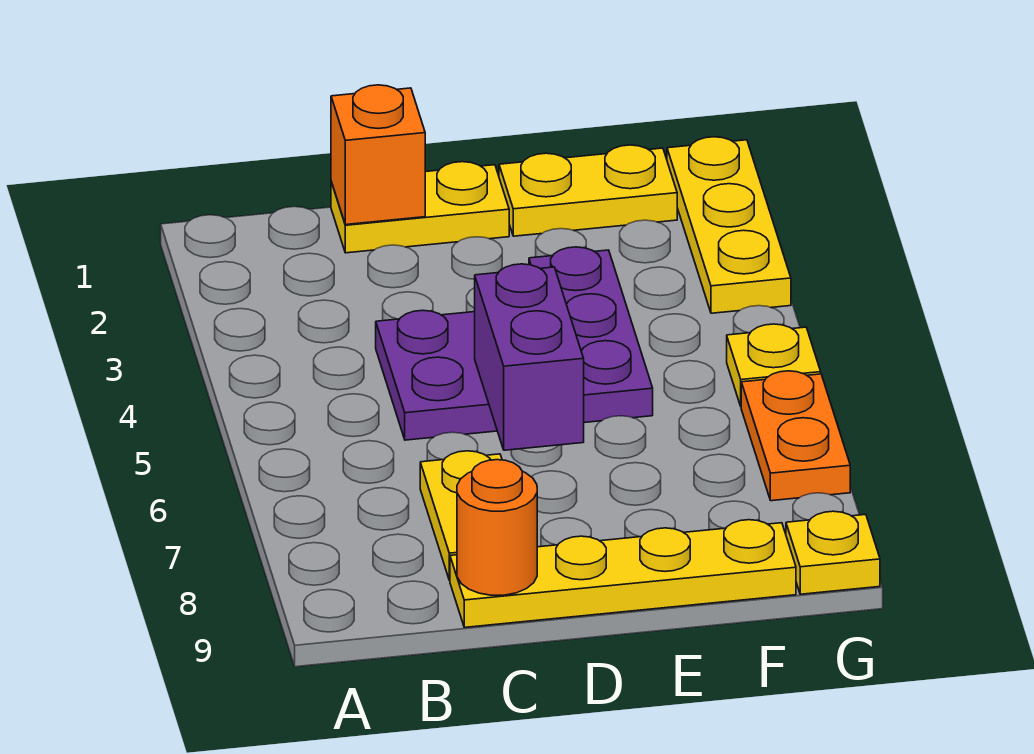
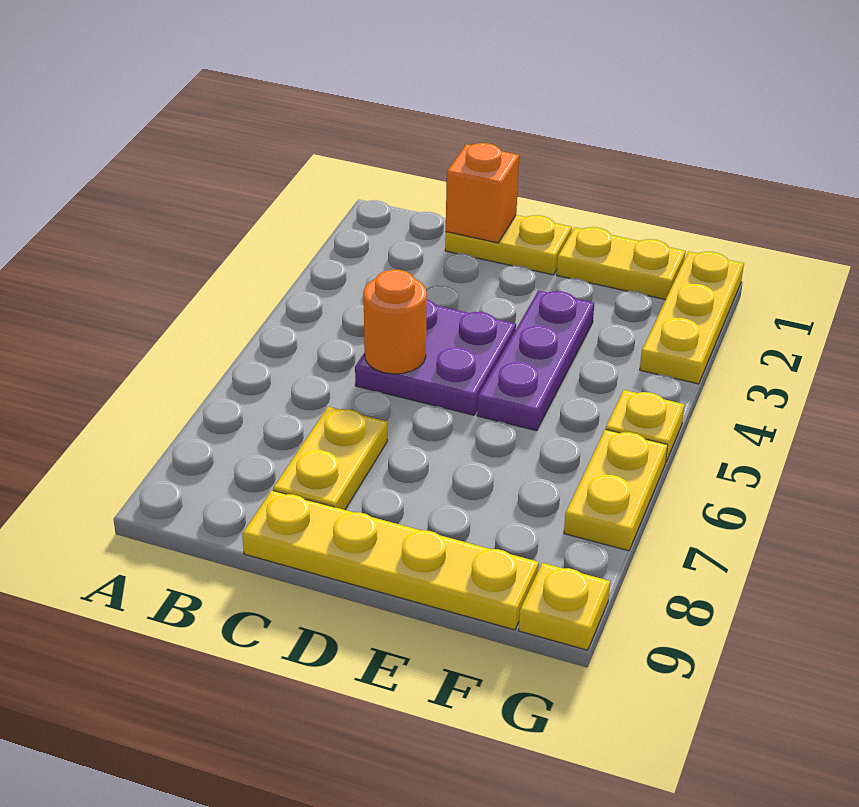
orange round brick C9 level 2 -> orange round brick C5 level 2
purple brick D5:D6 level 2 -> none
orange plate G6:G7 level 1 -> yellow plate G6:G7 level 1

